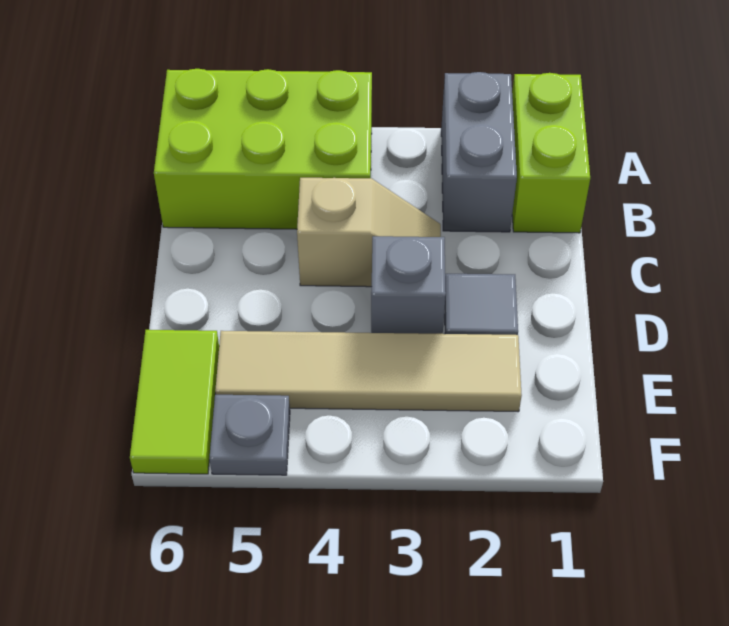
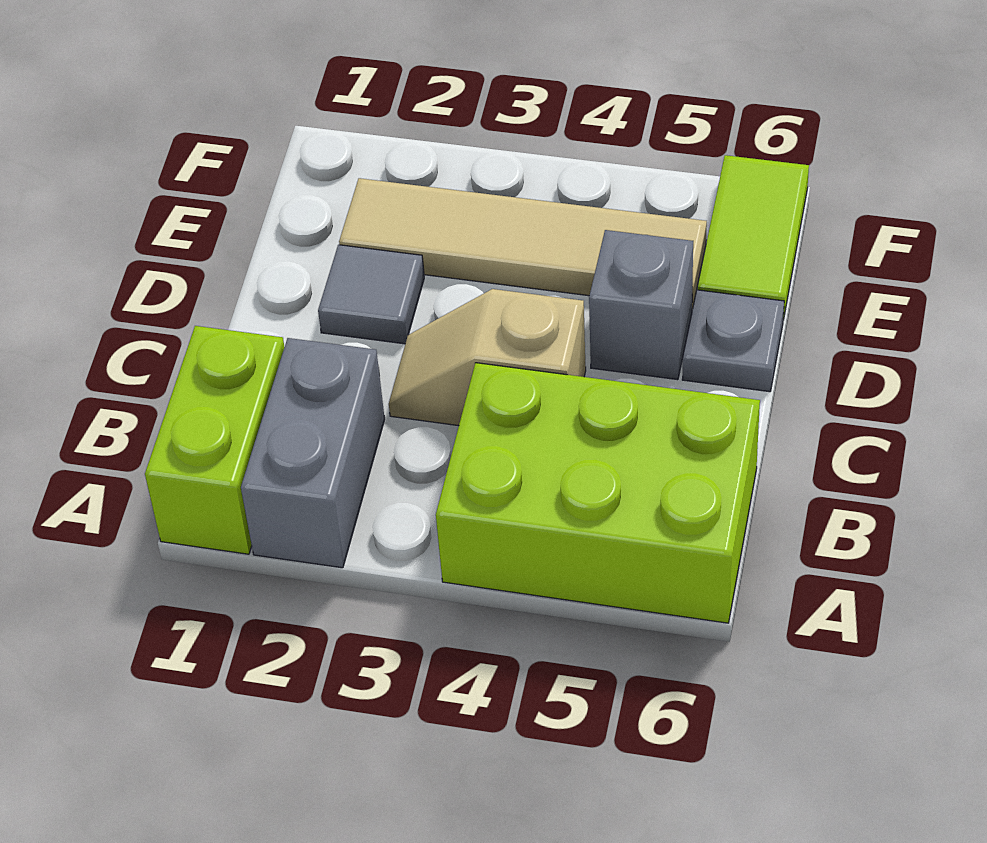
grey brick D3 level 1 -> grey brick D5 level 1
grey plate F5 level 1 -> grey plate D6 level 1

